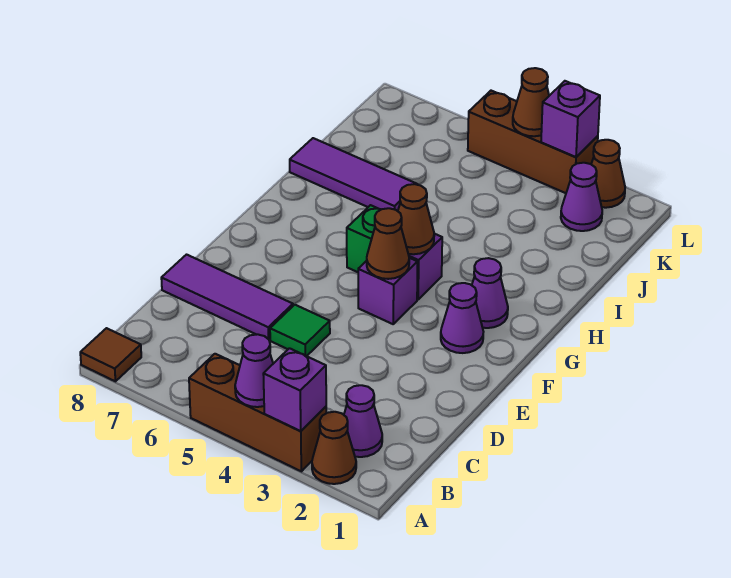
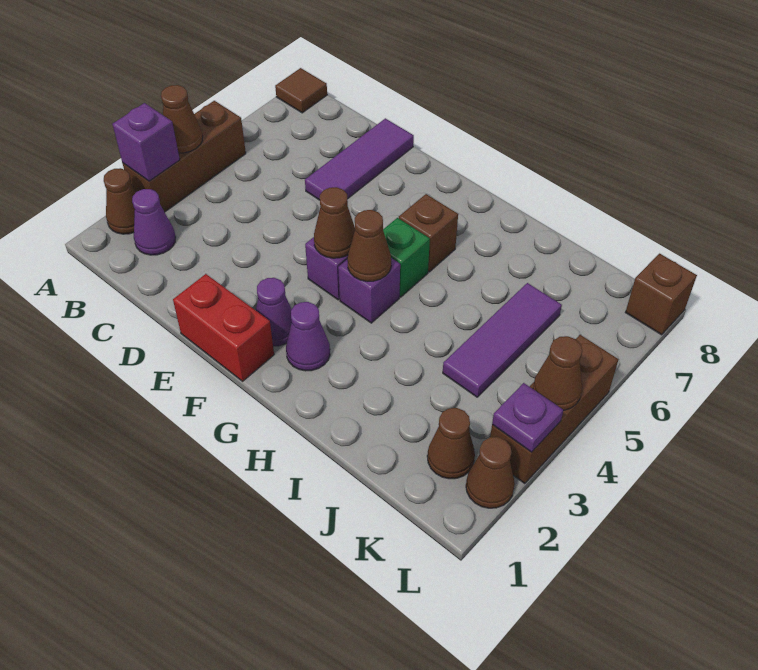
purple cone A4 level 2 -> brown cone A4 level 2
green tile D5 level 1 -> none
none -> red brick E1:F1 level 1
none -> brown brick G6 level 1
purple tile I6:I8 level 1 -> purple tile J4:J6 level 1
purple cone K2 level 1 -> brown cone K2 level 1
purple brick L3 level 2 -> purple plate L3 level 2
none -> brown brick L8 level 1

